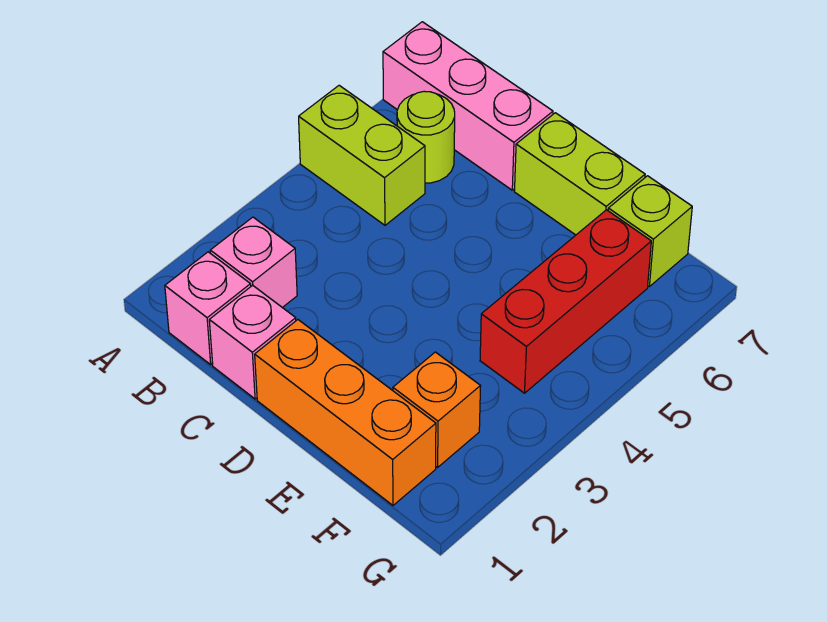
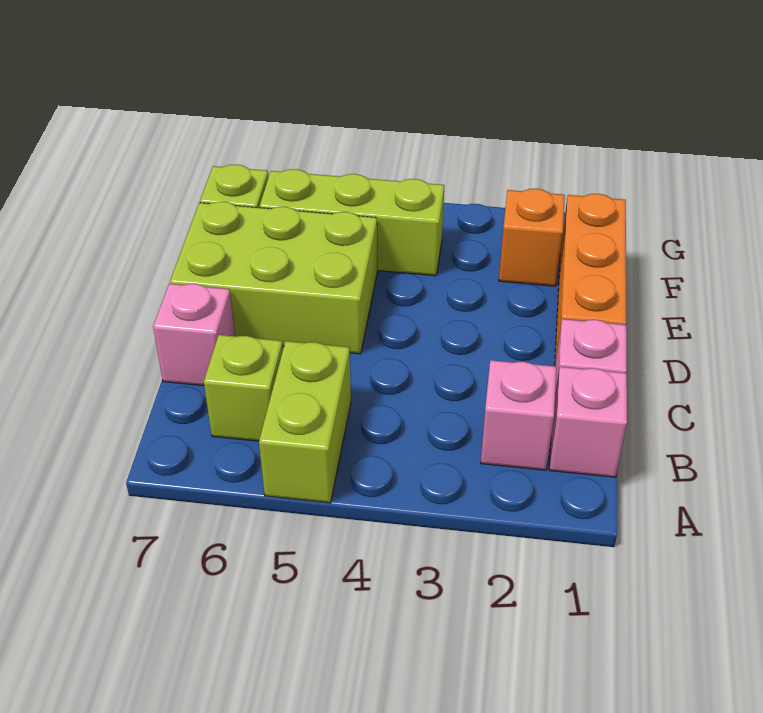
pink brick A7:C7 level 1 -> pink brick C7 level 1
lime round brick B6 level 1 -> lime brick B6 level 1
lime brick D7:E7 level 1 -> lime brick D5:E7 level 1
red brick F4:F6 level 1 -> lime brick F4:F6 level 1

